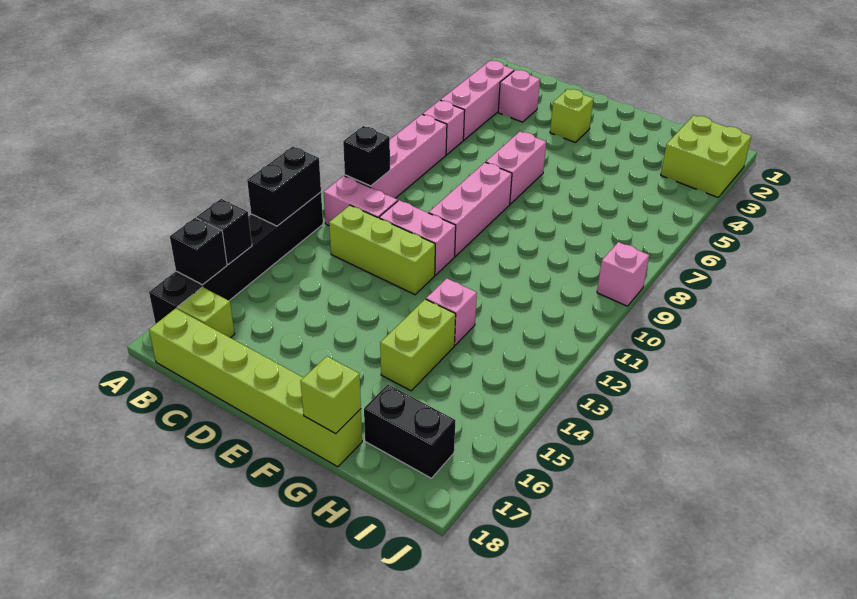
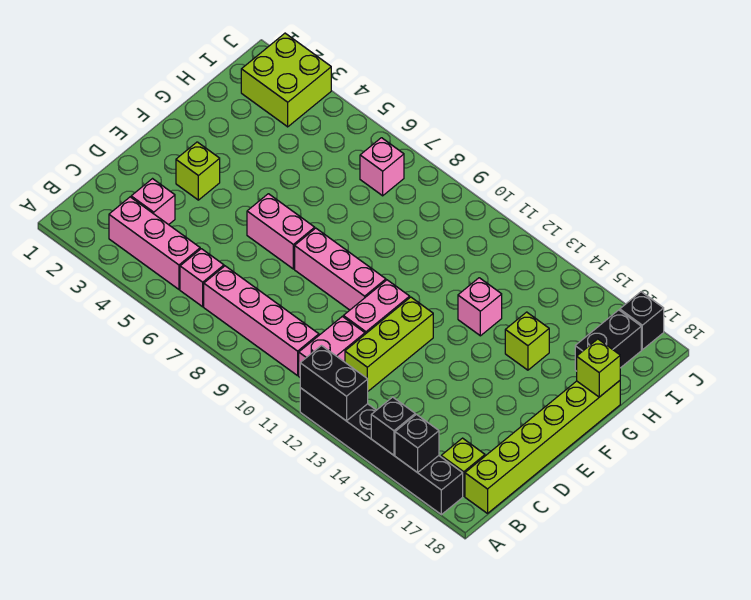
black brick B10 level 2 -> black brick J17 level 1
lime brick G14:G15 level 1 -> lime brick G15 level 1
pink brick J9 level 1 -> pink brick I7 level 1

